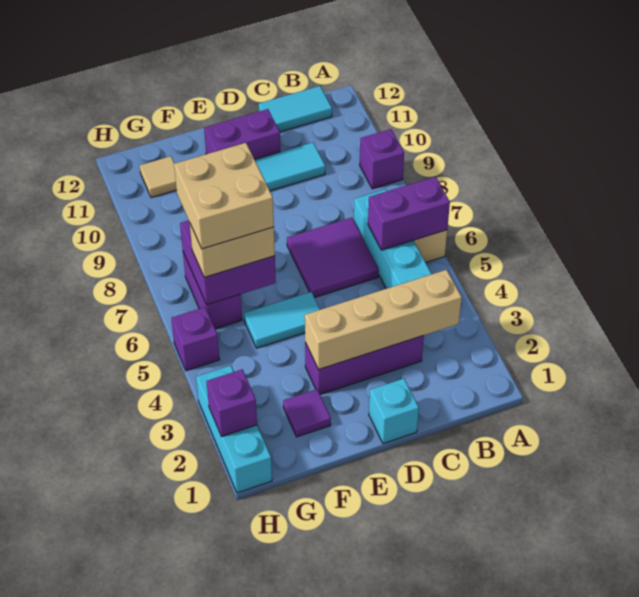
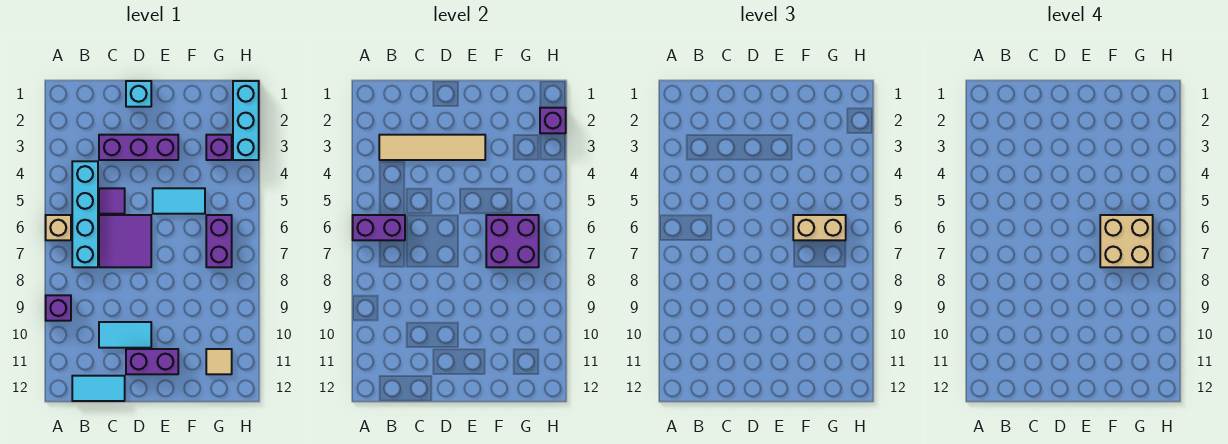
tan brick B3:E3 level 2 -> tan tile B3:E3 level 2
purple tile F2 level 1 -> purple tile C5 level 1
purple brick H5 level 1 -> purple brick G3 level 1

